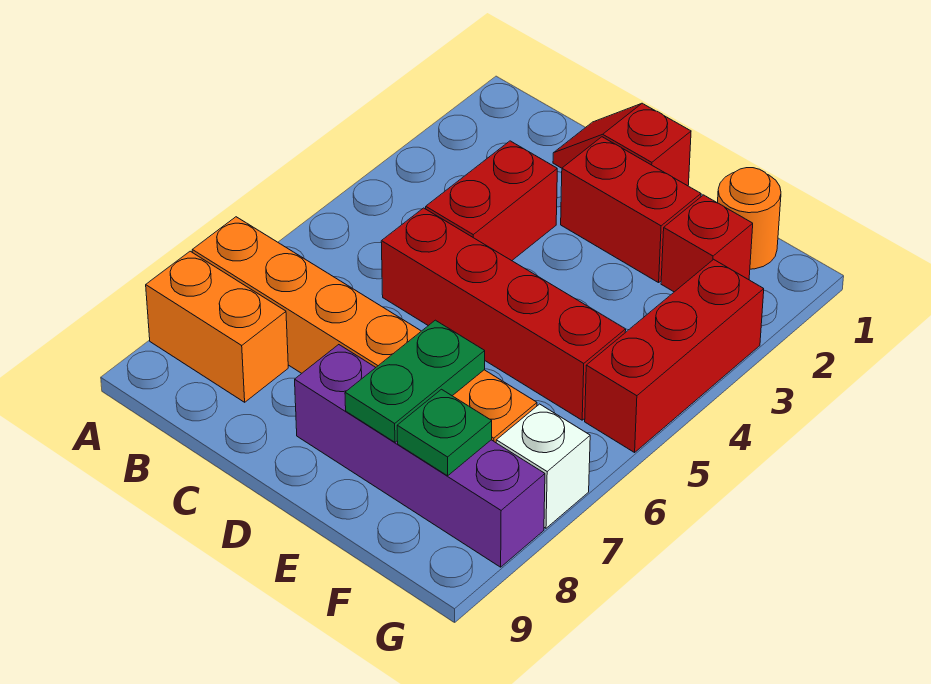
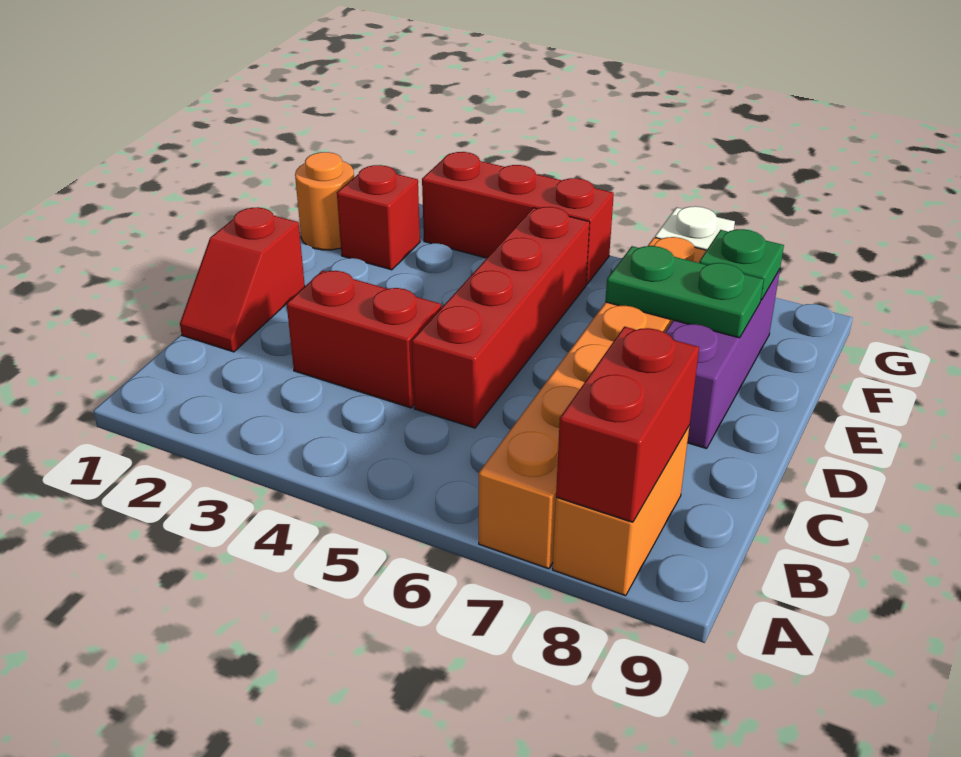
red brick D2:E2 level 1 -> red brick A8:B8 level 2
purple brick D8:G8 level 1 -> purple brick D8:F8 level 1

